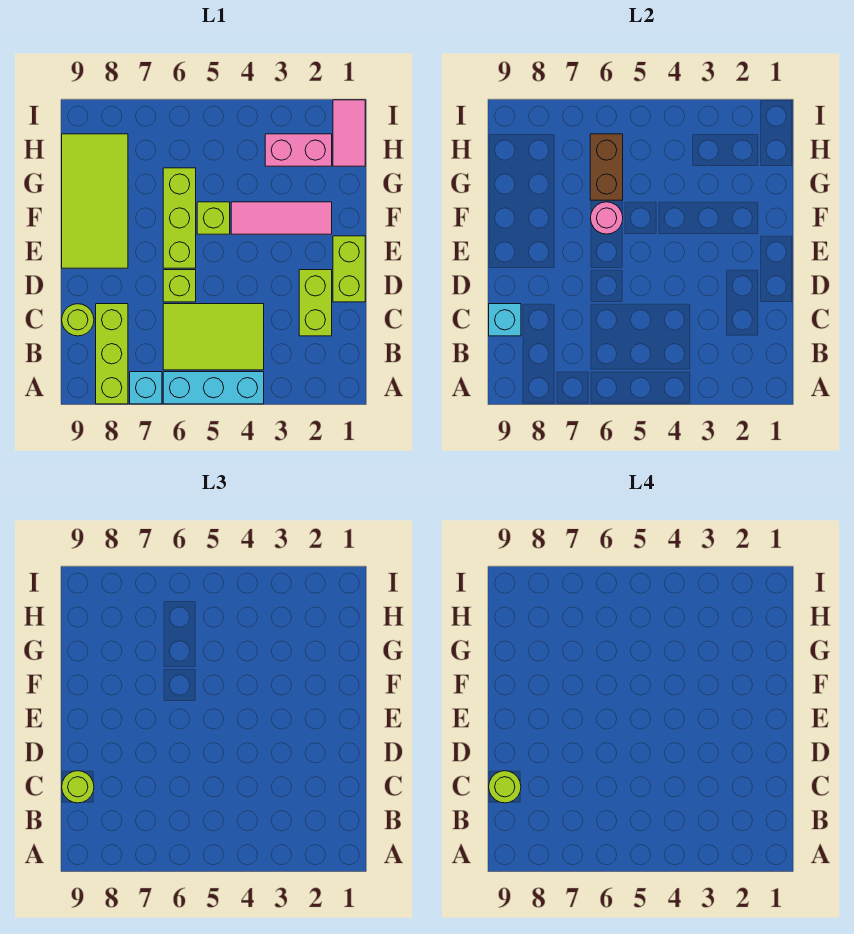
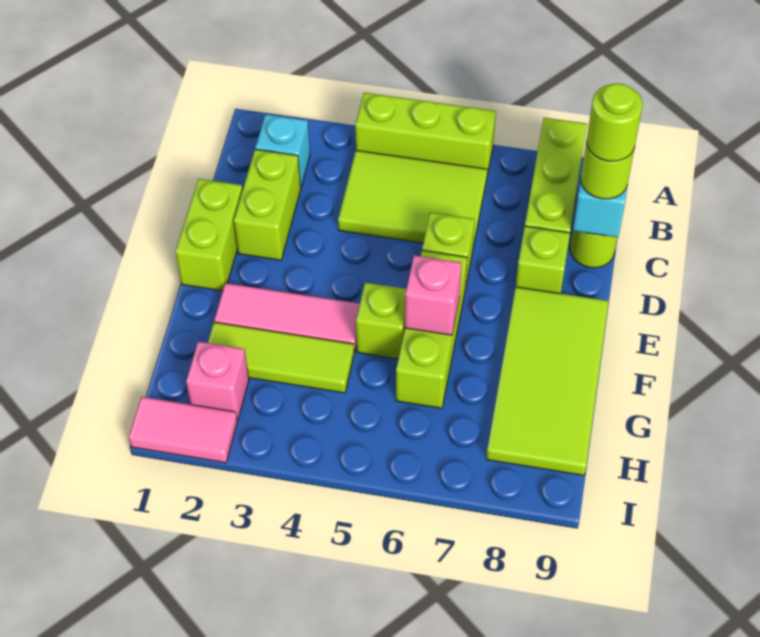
cyan brick A4:A6 level 1 -> lime brick A4:A6 level 1
cyan brick A7 level 1 -> cyan brick B2 level 1
none -> lime brick D8 level 1
pink round brick F6 level 2 -> pink brick F6 level 2
none -> lime tile G2:G4 level 1
brown brick G6:H6 level 2 -> none
pink tile H1:I1 level 1 -> pink tile I1:I2 level 1
pink brick H2:H3 level 1 -> pink brick H2 level 1

